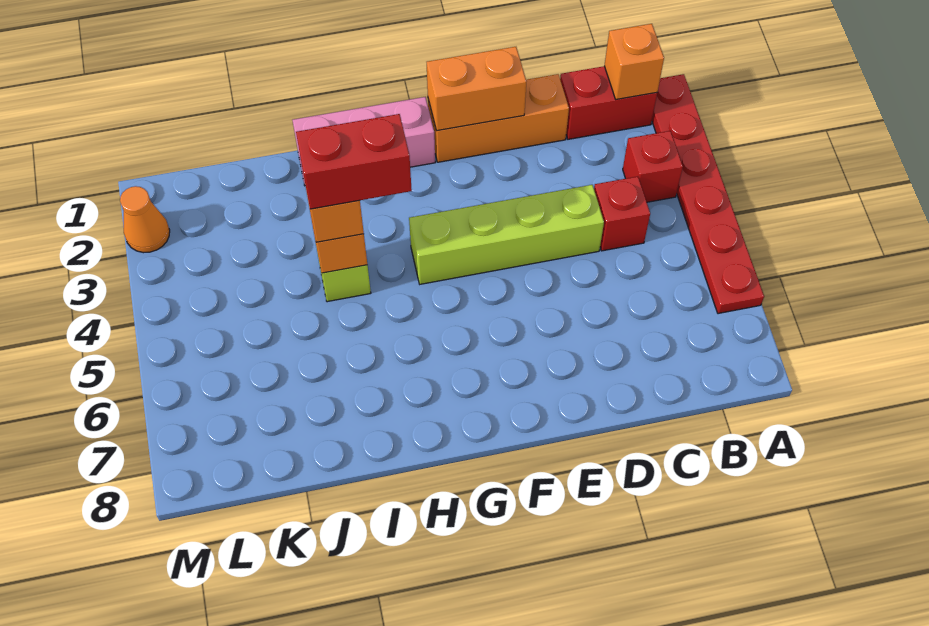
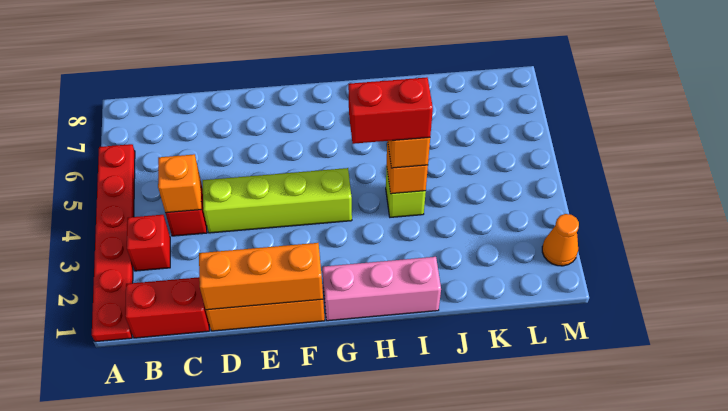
orange brick B1 level 2 -> orange brick C4 level 2
orange brick E1:F1 level 2 -> orange brick D1:F1 level 2

